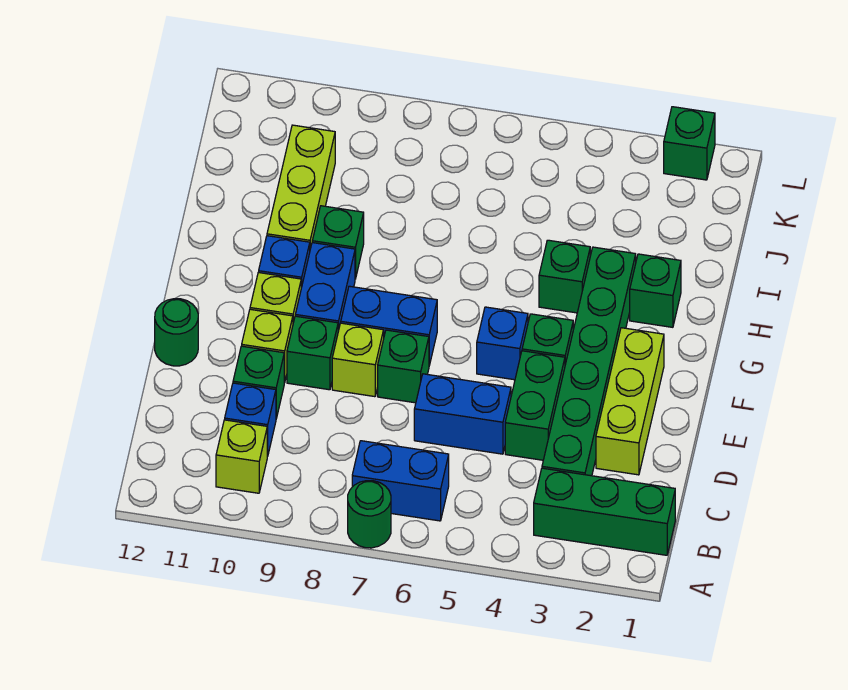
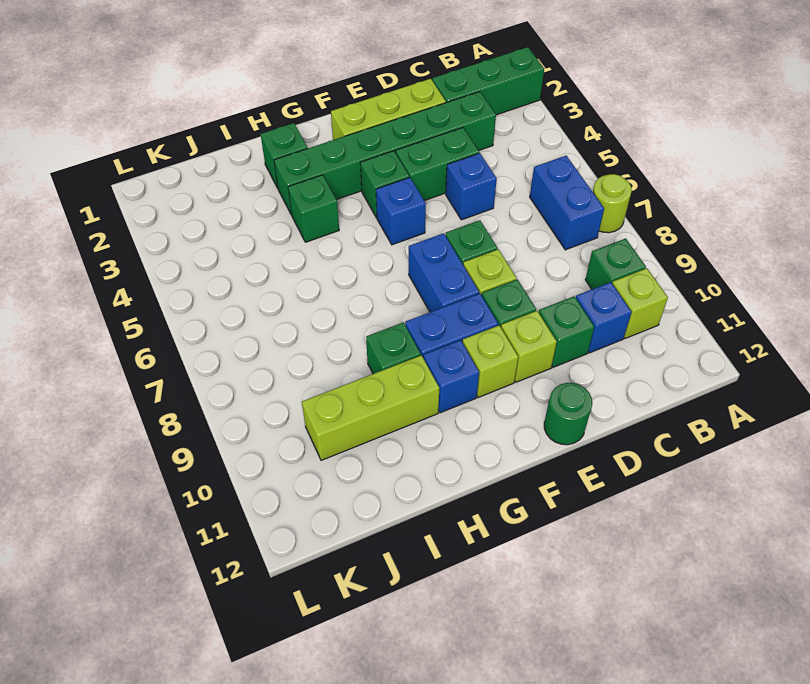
green round brick A7 level 1 -> lime round brick A7 level 1
green brick B1:B3 level 1 -> green brick A2:C2 level 1
blue brick D5:D6 level 1 -> blue brick D5 level 1
green brick L2 level 1 -> green brick B9 level 1

